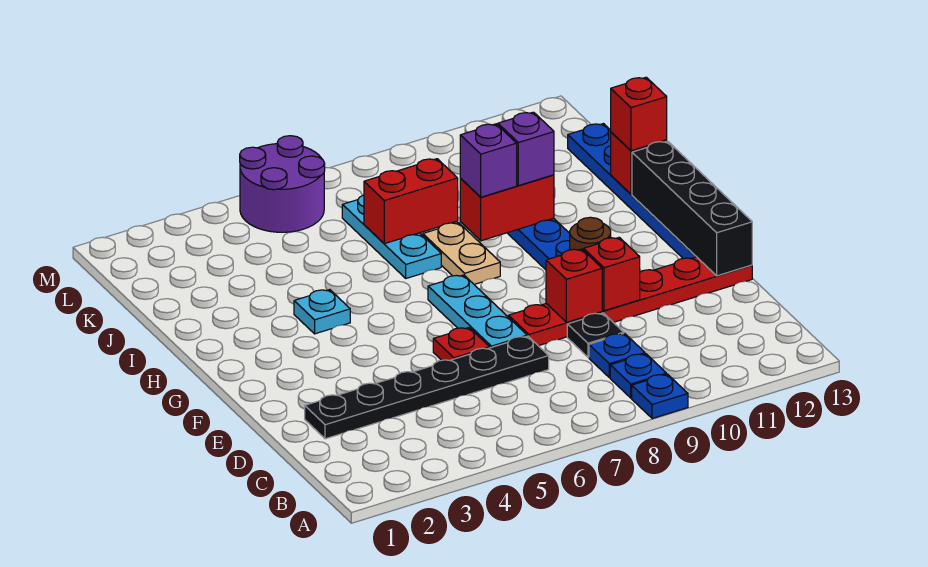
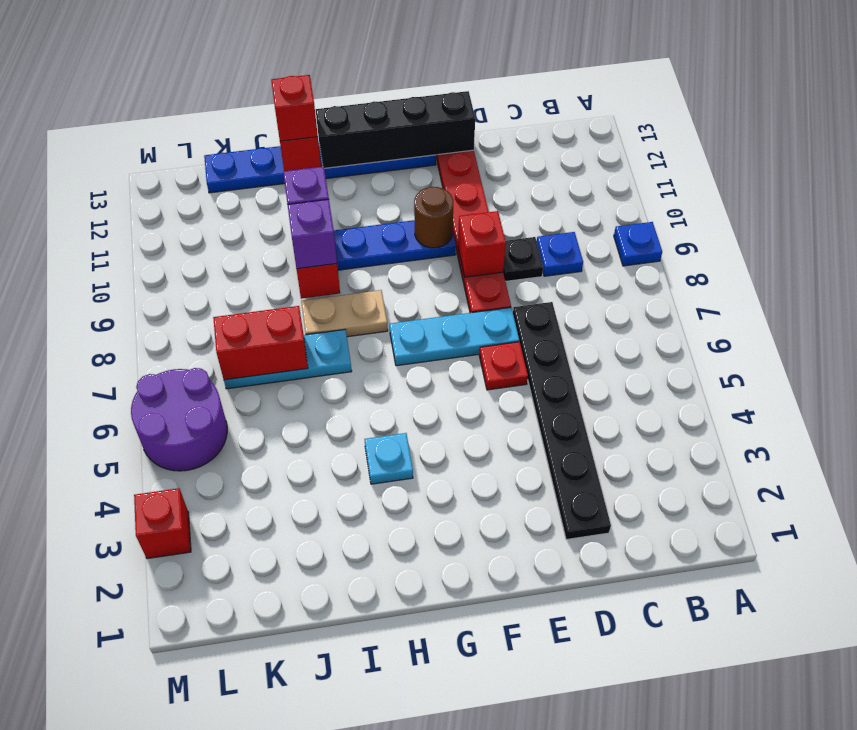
blue plate B9 level 1 -> none
red brick E10 level 2 -> red brick M3 level 1
red brick J7:J8 level 2 -> red brick J7:K7 level 2

